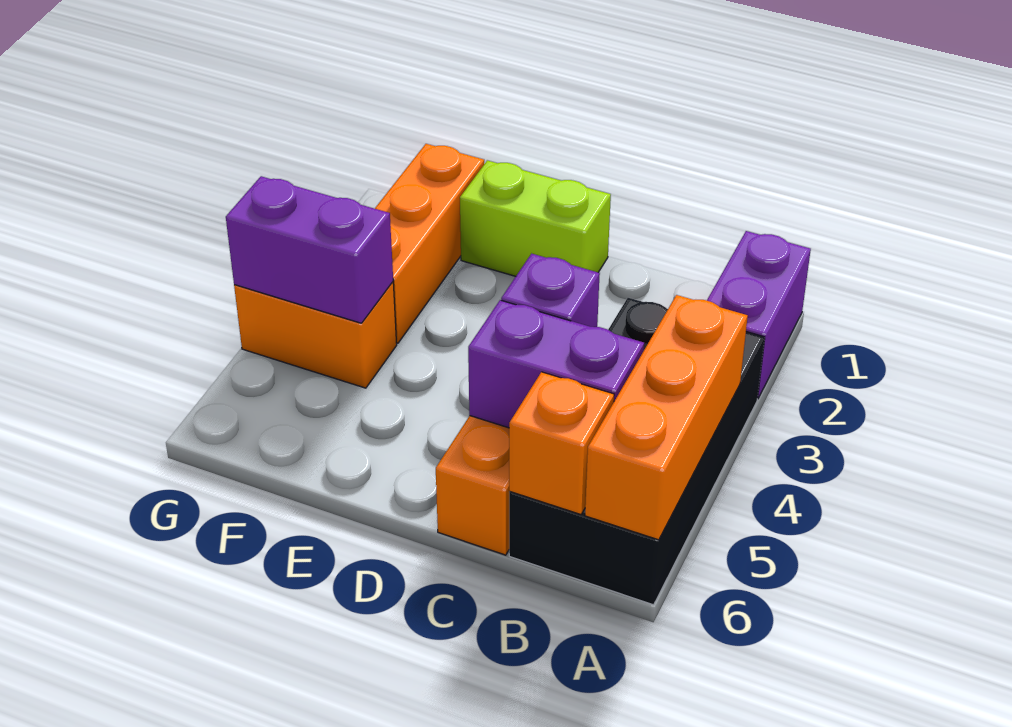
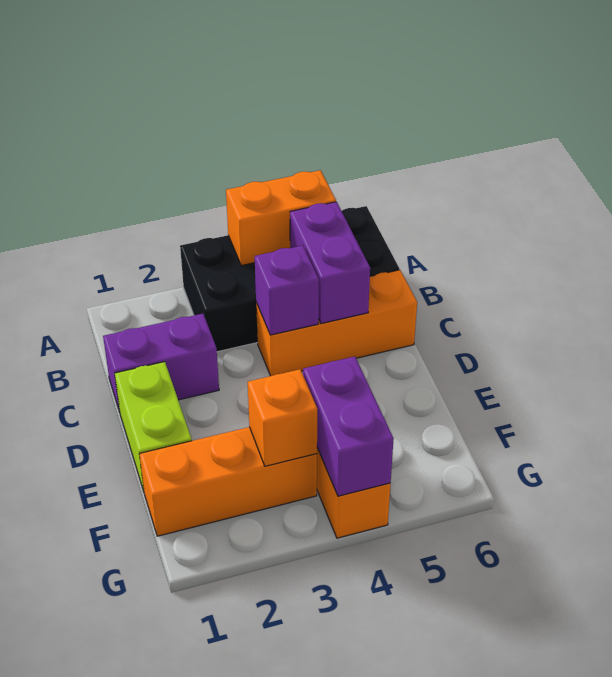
purple brick A1:A2 level 1 -> purple brick C1:C2 level 1
orange brick A4:A6 level 2 -> orange brick A4:A5 level 2
orange brick B6 level 2 -> orange brick F3 level 2

